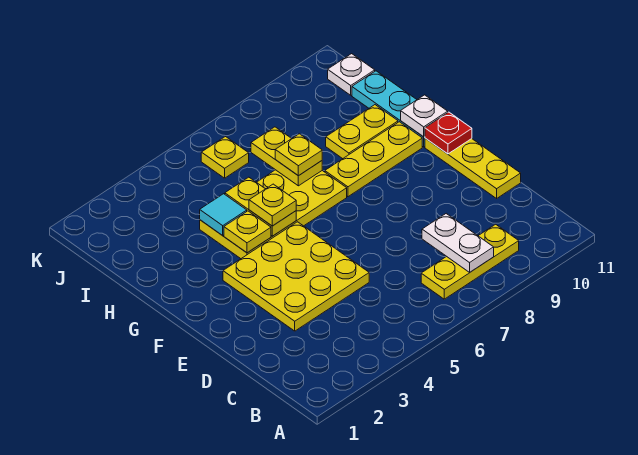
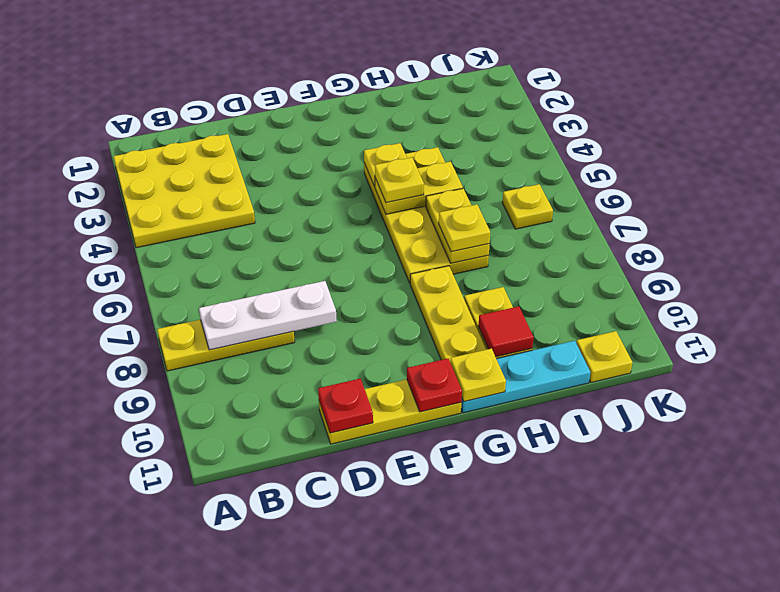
yellow plate B7:B9 level 1 -> yellow plate A8:C8 level 1
white plate B8:C8 level 2 -> white plate B8:D8 level 2
yellow plate D3:F5 level 1 -> yellow plate A2:C4 level 1
none -> red plate D11 level 2
white plate G11 level 2 -> yellow plate G11 level 2
cyan tile H4 level 2 -> none
yellow plate H7:I7 level 2 -> yellow plate H6:H7 level 2
none -> red tile H10 level 2
white plate J11 level 1 -> yellow plate J11 level 1

